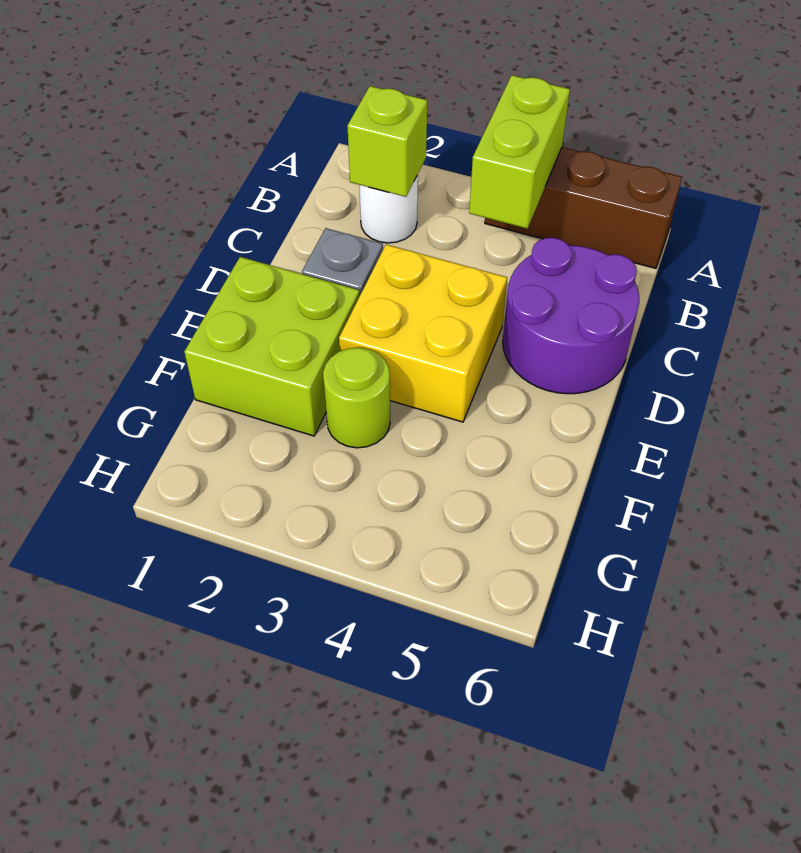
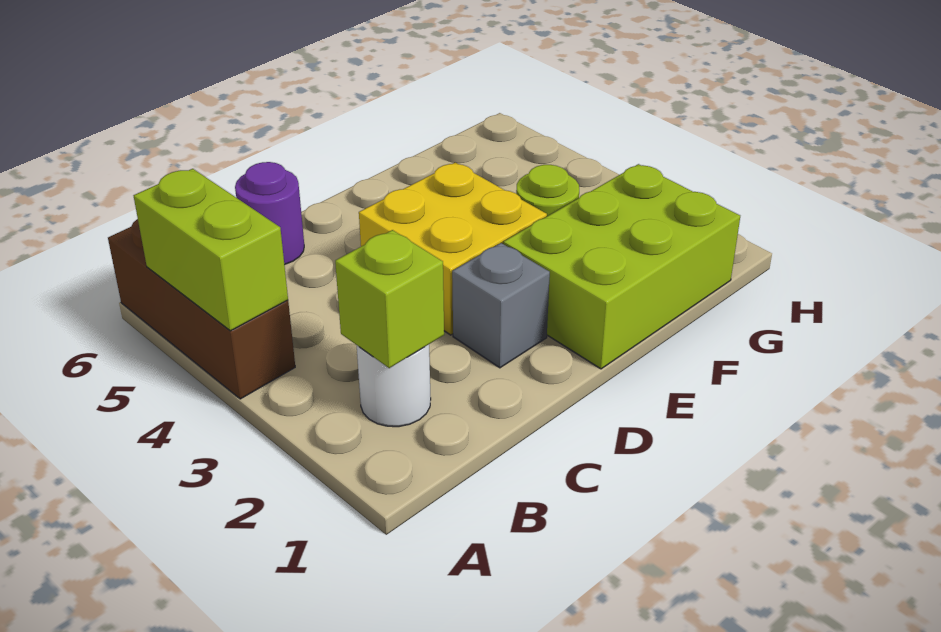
lime brick A4:B4 level 2 -> lime brick A4:A5 level 2
purple round brick C5:D6 level 1 -> purple round brick C6 level 1
lime brick E1:F2 level 1 -> lime brick E1:G2 level 1

